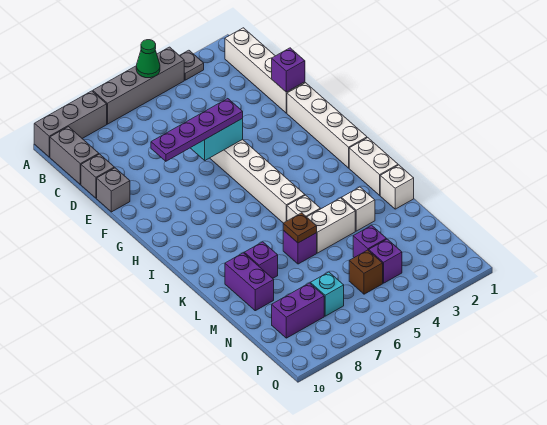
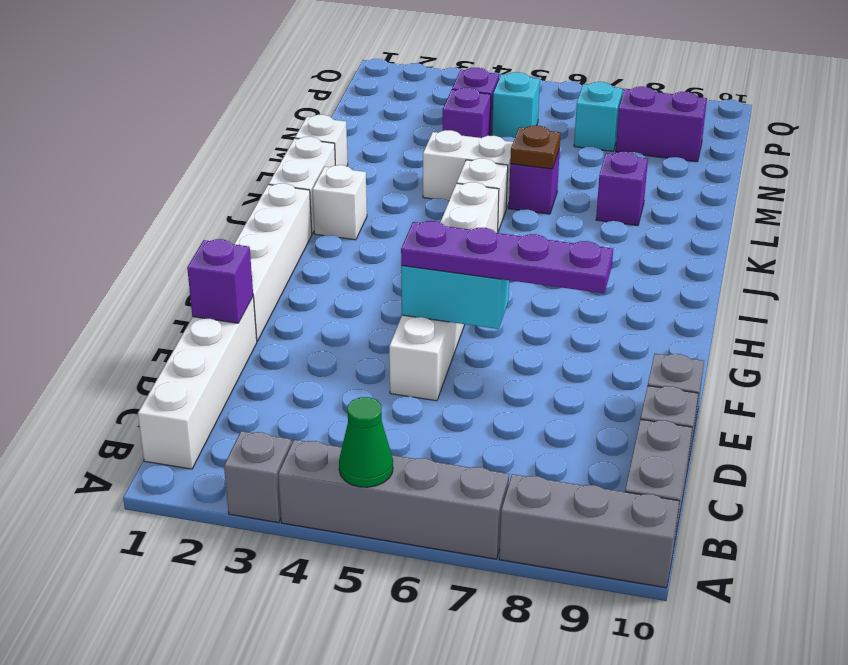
grey plate A3 level 1 -> grey brick A3 level 1
white brick L3 level 1 -> white brick J2 level 1
purple brick L9:M9 level 1 -> none
brown brick O5 level 1 -> cyan brick O5 level 1

